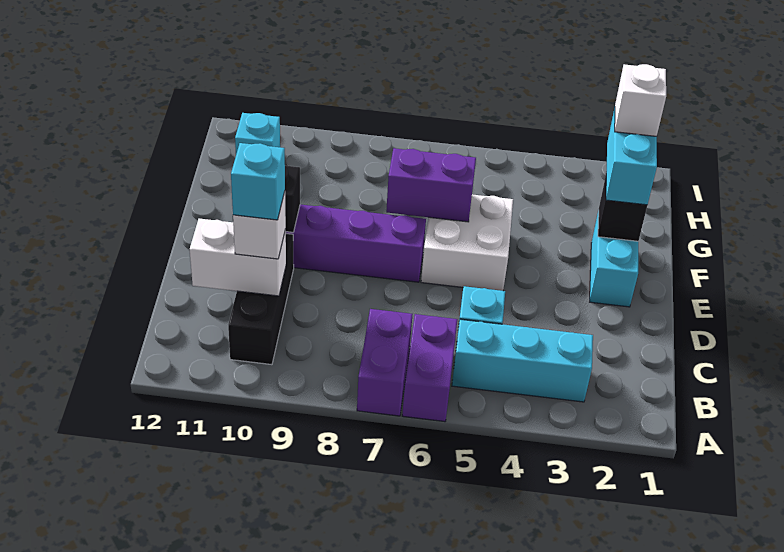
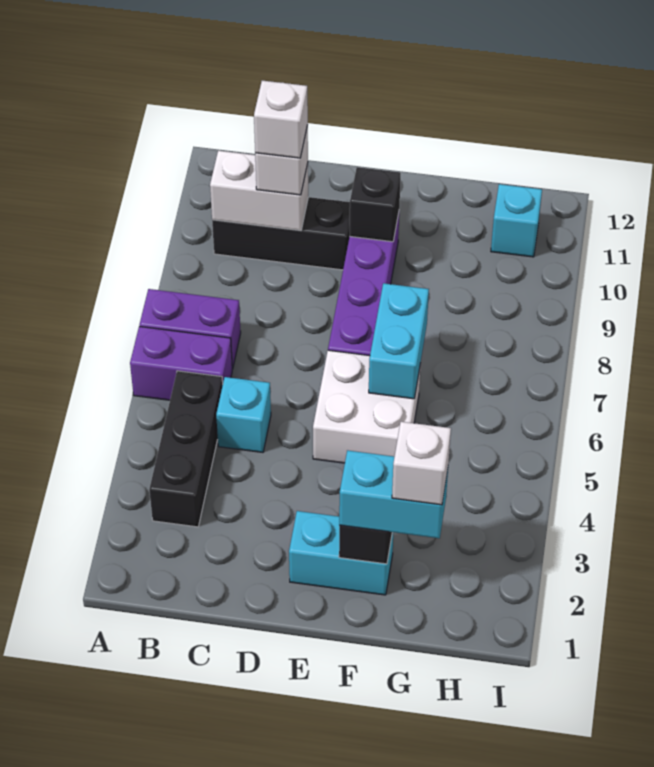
cyan brick B3:B5 level 1 -> black brick B3:B5 level 1
white brick C10:C11 level 2 -> white brick B10:C10 level 2
cyan brick C10 level 4 -> white brick C10 level 4
purple brick F6:F7 level 2 -> cyan brick F6:F7 level 2

